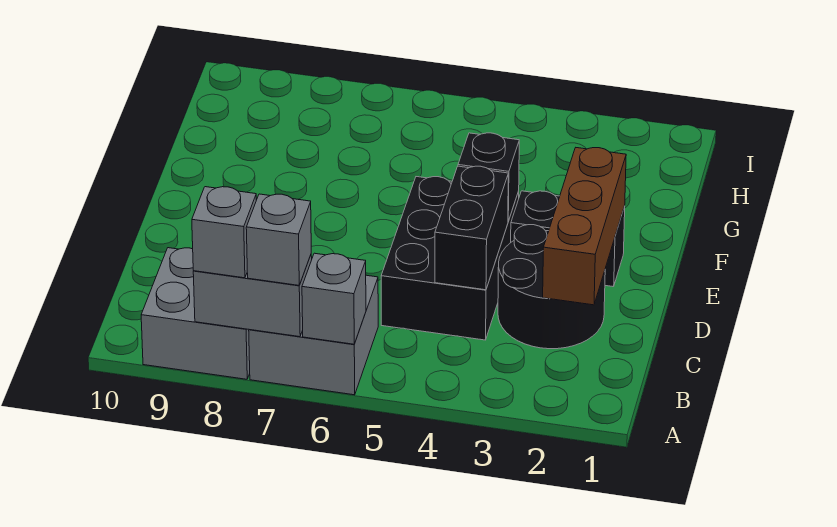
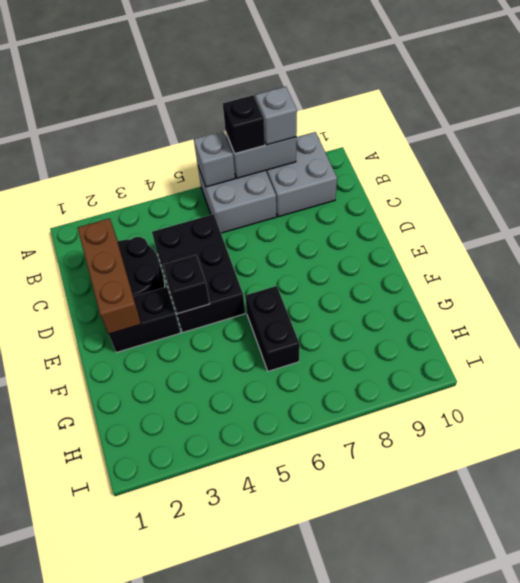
grey brick A7 level 3 -> black brick A7 level 3
black brick C4:D4 level 2 -> black brick F6:G6 level 1

